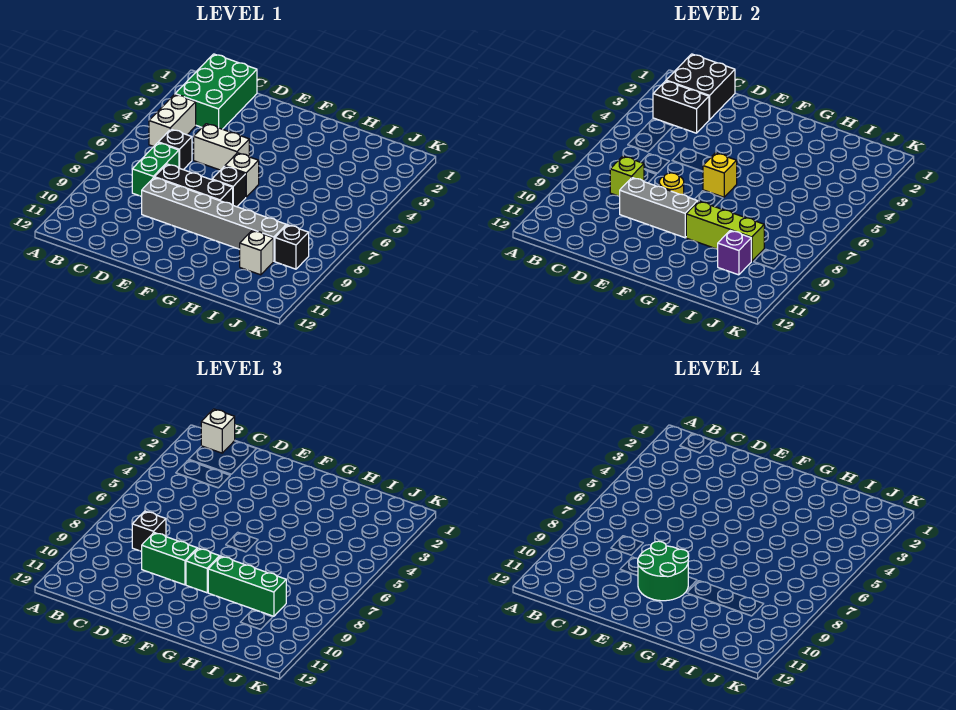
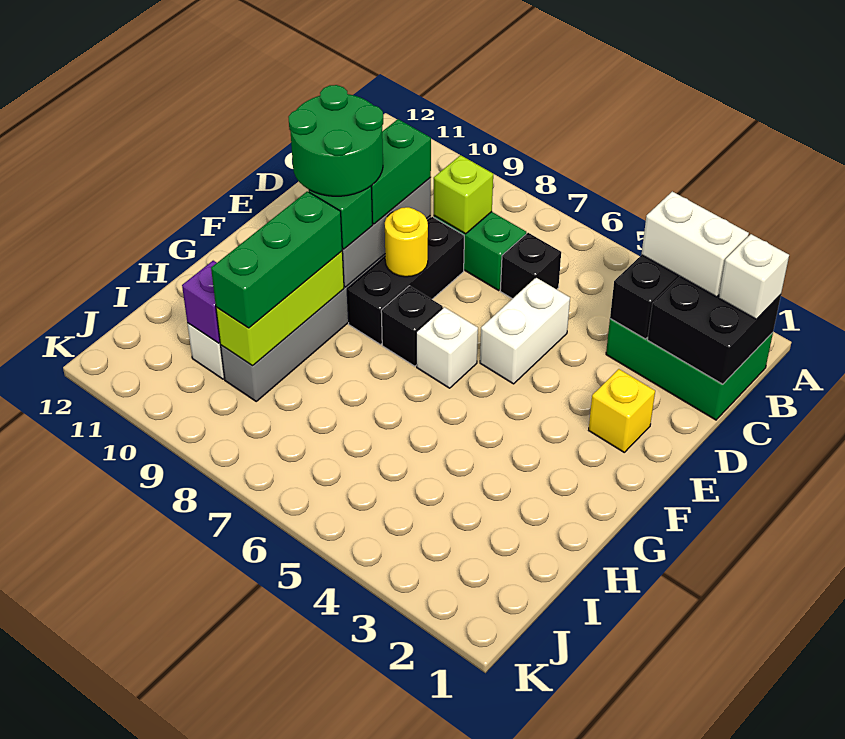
white brick B4:B5 level 1 -> white brick B2:B3 level 3
black brick C8 level 3 -> none
yellow brick F6 level 2 -> yellow brick E2 level 1
black brick J9 level 1 -> none

